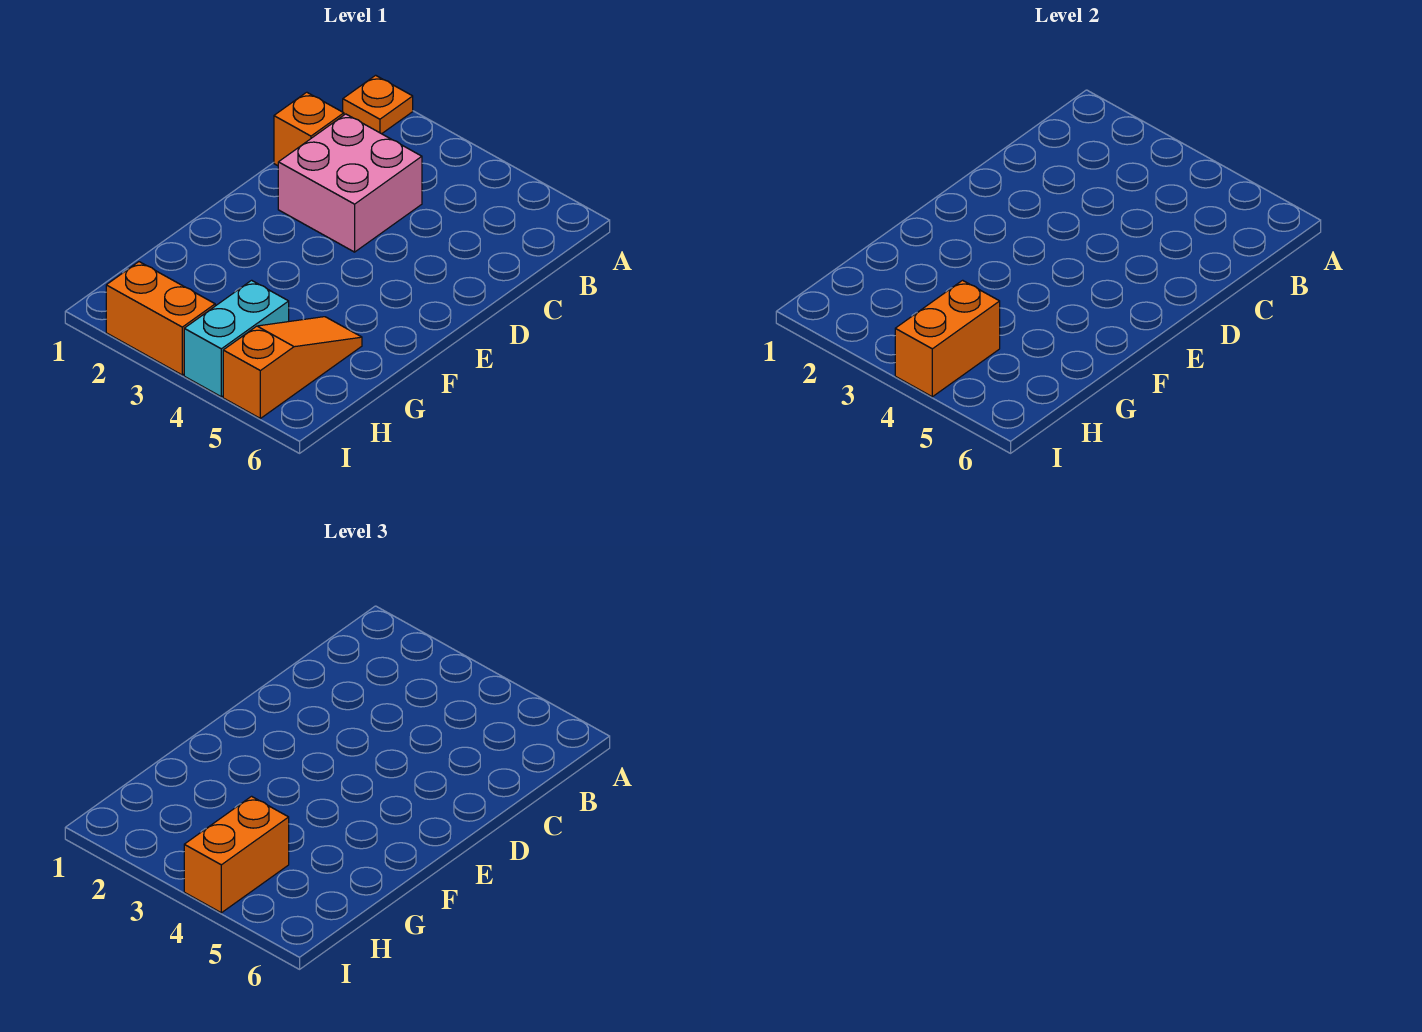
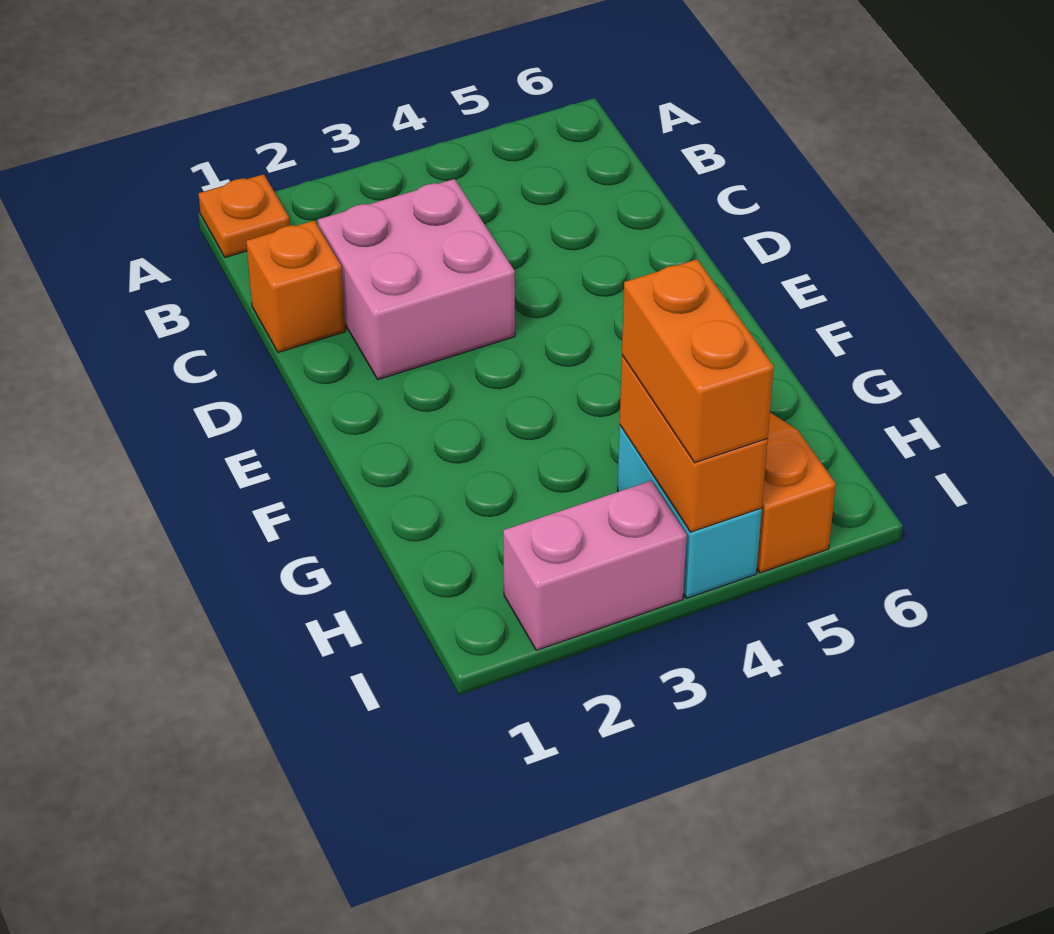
orange brick I2:I3 level 1 -> pink brick I2:I3 level 1

